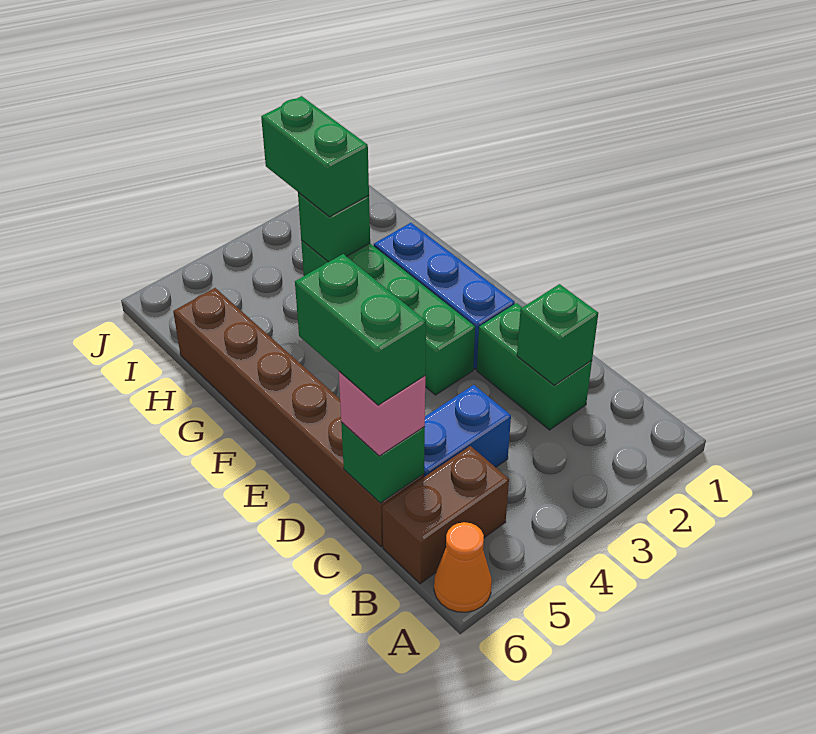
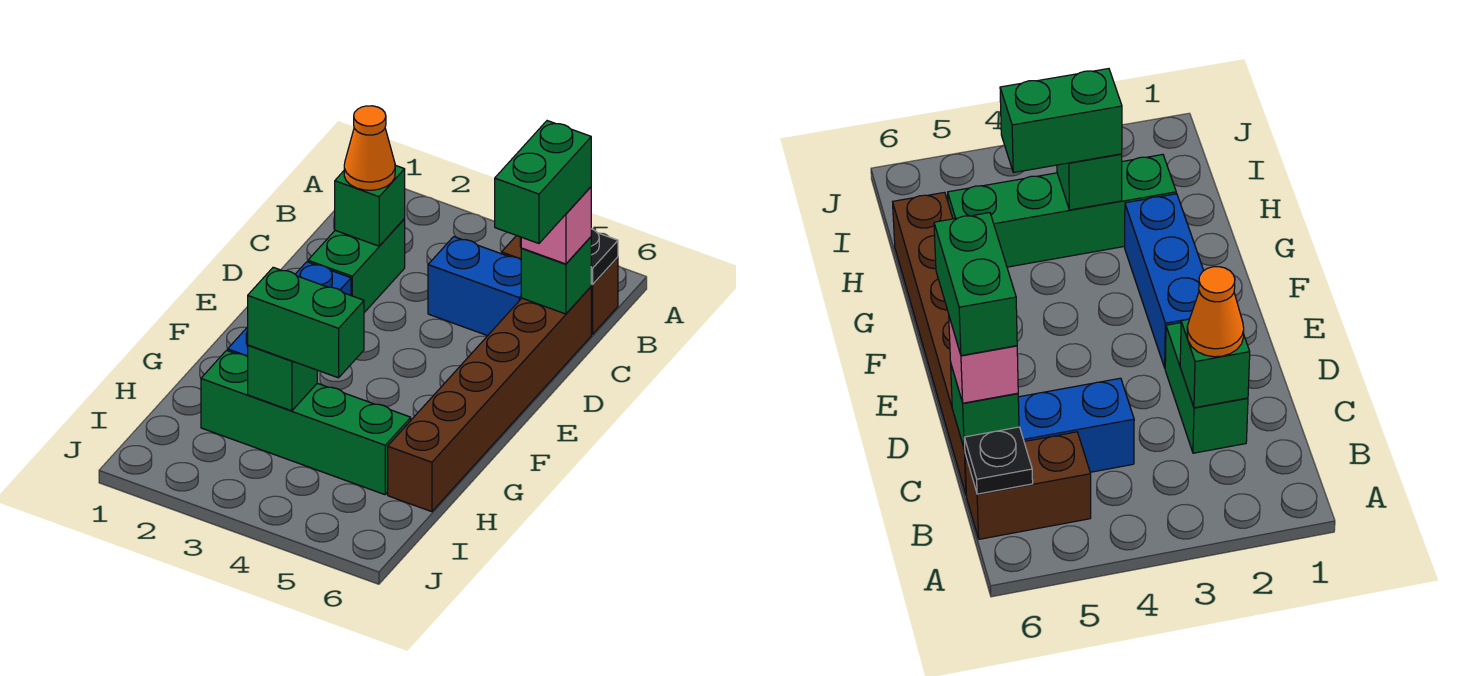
orange cone A6 level 1 -> orange cone C2 level 3
none -> black plate B6 level 2
green brick E3:H3 level 1 -> green brick H2:H5 level 1
green brick H3:I3 level 3 -> green brick H3:H4 level 3

